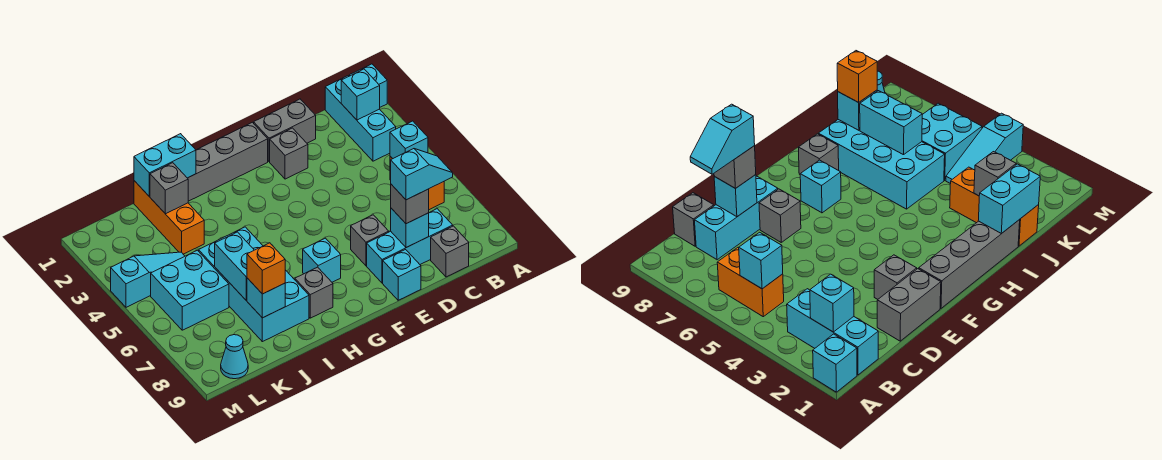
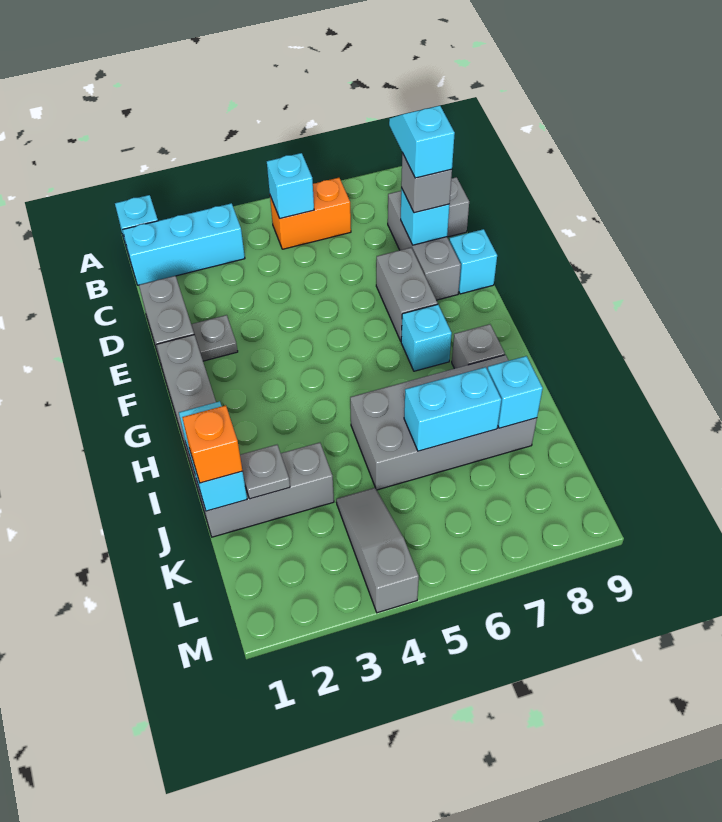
cyan brick B2 level 2 -> none
cyan brick C8:E8 level 1 -> grey brick C8:E8 level 1
grey brick E2 level 1 -> grey plate E2 level 1
grey brick E7 level 1 -> grey brick E7:F7 level 1
cyan brick I5:J8 level 1 -> grey brick I5:J8 level 1
orange brick J1:J3 level 1 -> grey brick J1:J3 level 1
grey brick J2 level 2 -> grey plate J2 level 2
orange brick J8 level 3 -> orange brick J1 level 3
cyan slope K4:M4 level 1 top M -> grey slope K4:M4 level 1 top M
cyan brick K5:L6 level 1 -> none
cyan cone L9 level 1 -> none

